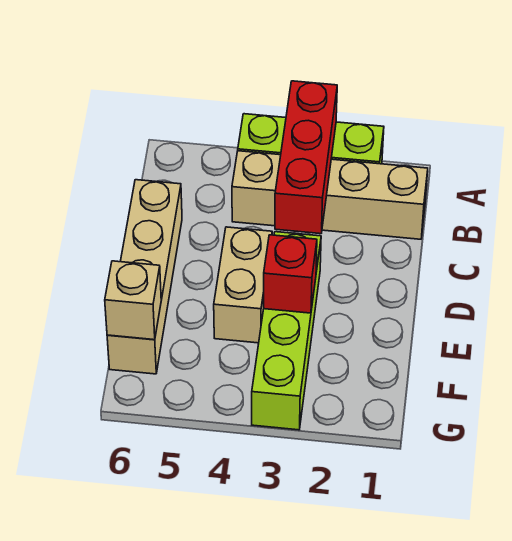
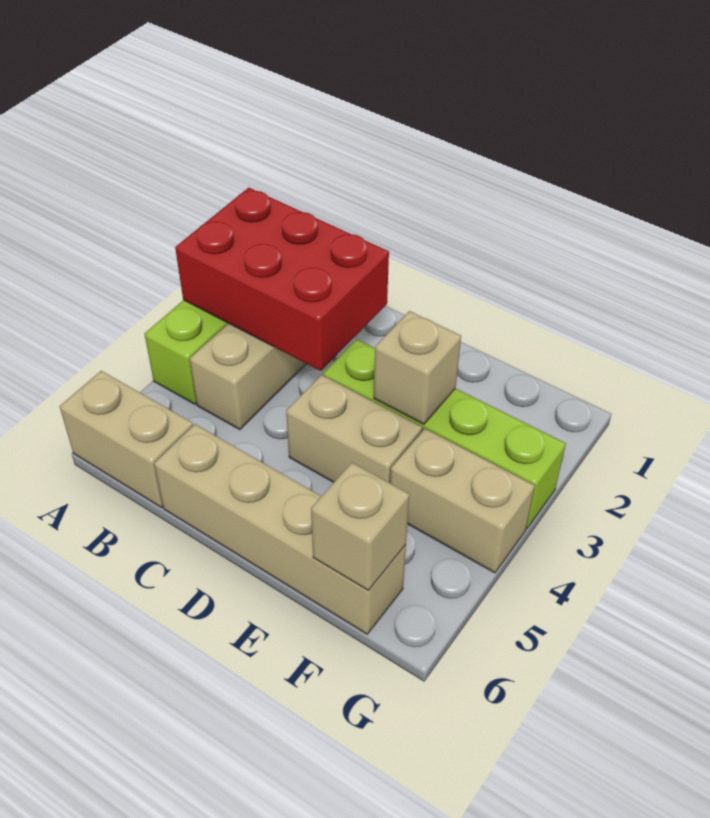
red brick A3:C3 level 2 -> red brick A2:C3 level 2
none -> tan brick A6:B6 level 1
red brick E3 level 2 -> tan brick E3 level 2
none -> tan brick F4:G4 level 1

